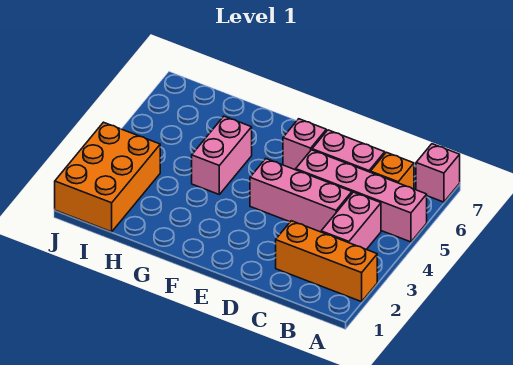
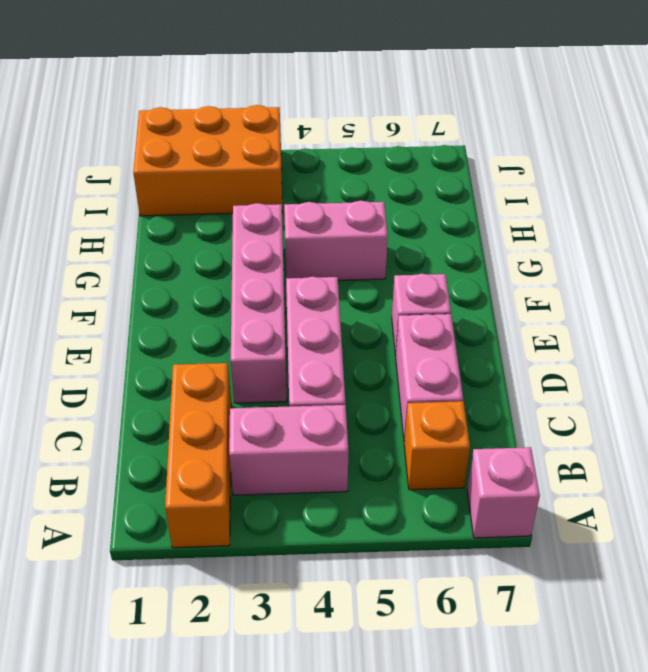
pink brick A5:D5 level 1 -> pink brick D3:G3 level 1

